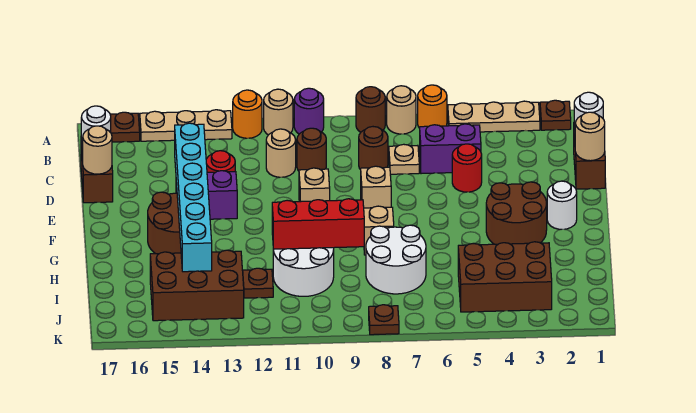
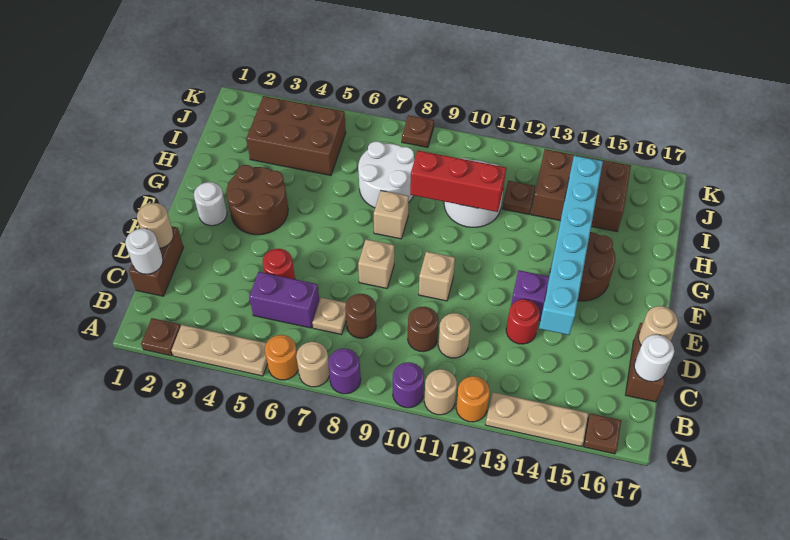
brown round brick A8 level 1 -> purple round brick A8 level 1

